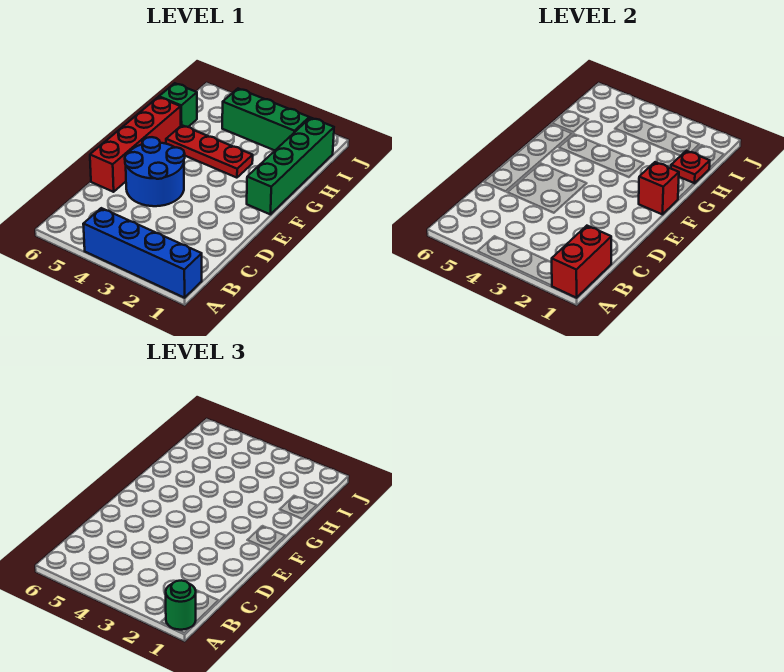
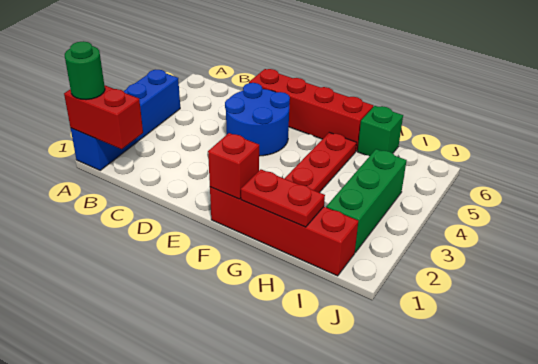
green brick F1:I1 level 1 -> red brick F1:I1 level 1
red plate H1 level 2 -> red plate G1:H1 level 2

